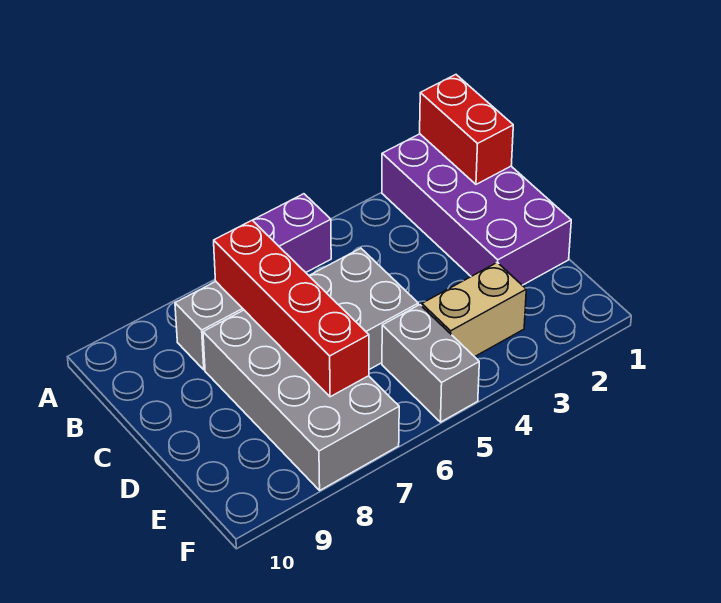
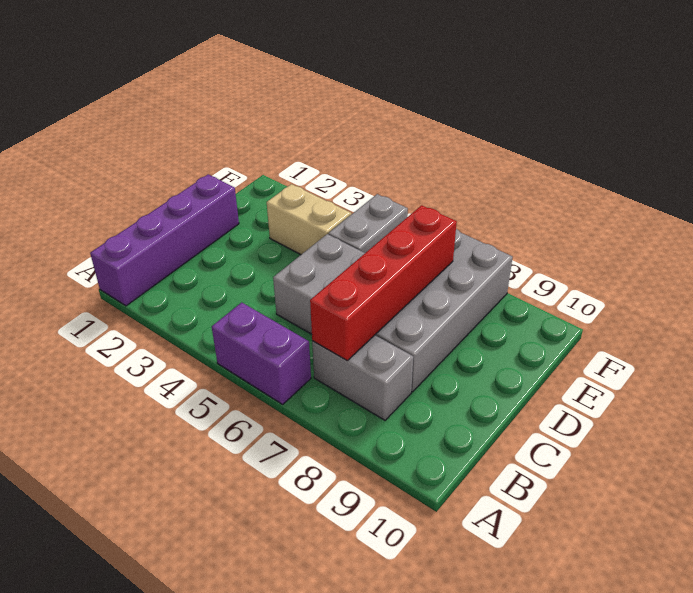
purple brick A1:D2 level 1 -> purple brick A1:D1 level 1
red brick A1:B1 level 2 -> none

